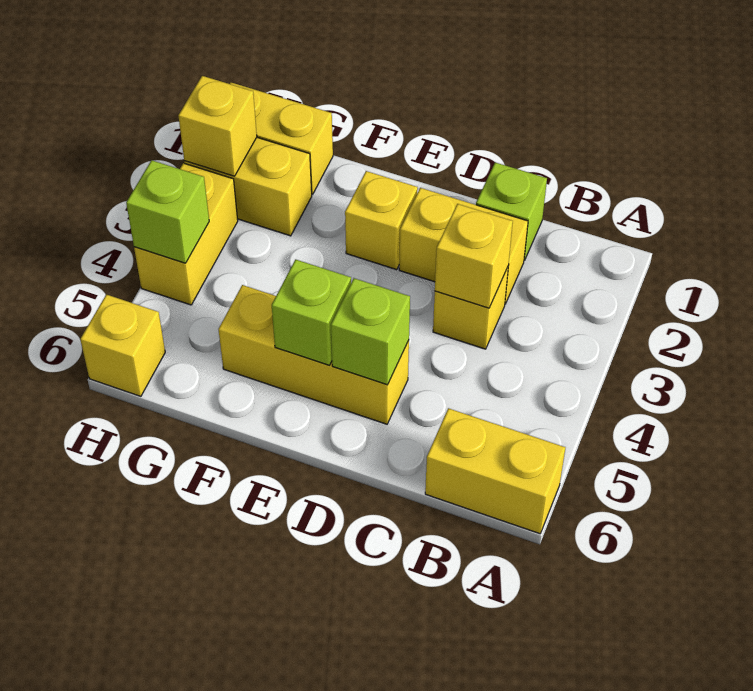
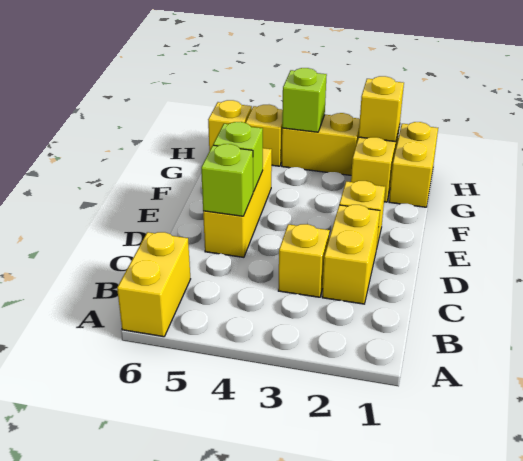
lime brick C1 level 1 -> none
yellow brick C3 level 2 -> yellow brick H5 level 1

